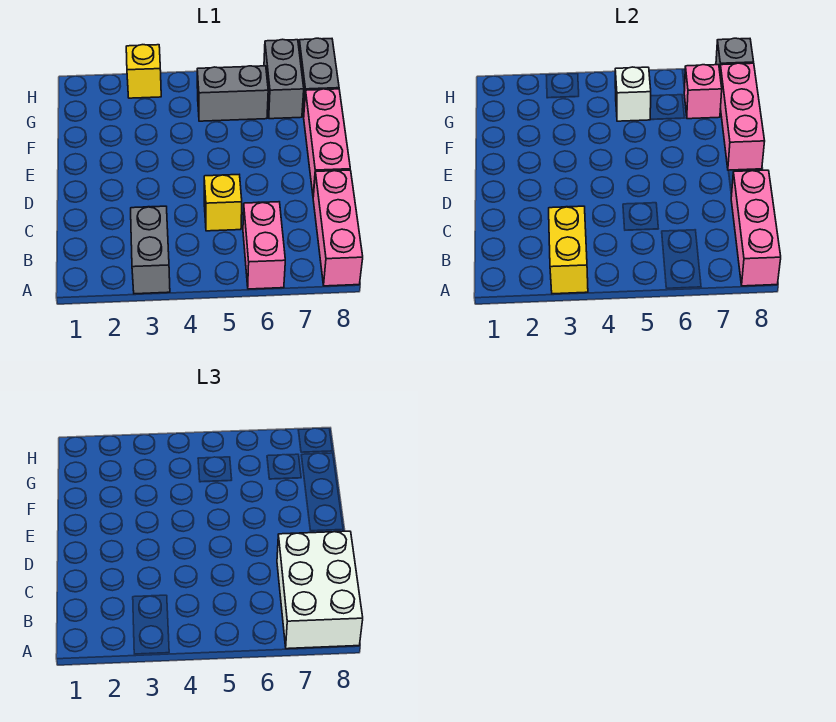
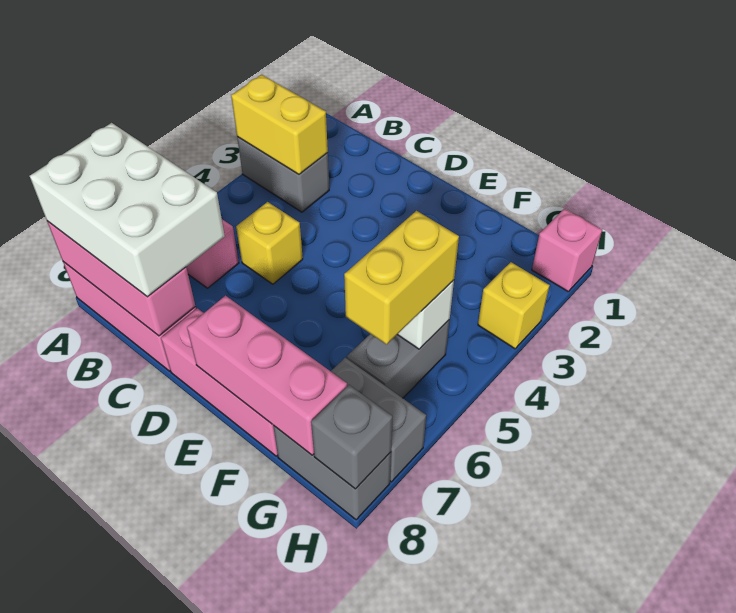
none -> yellow brick G5:G6 level 3
pink brick G7 level 2 -> pink brick H1 level 1

